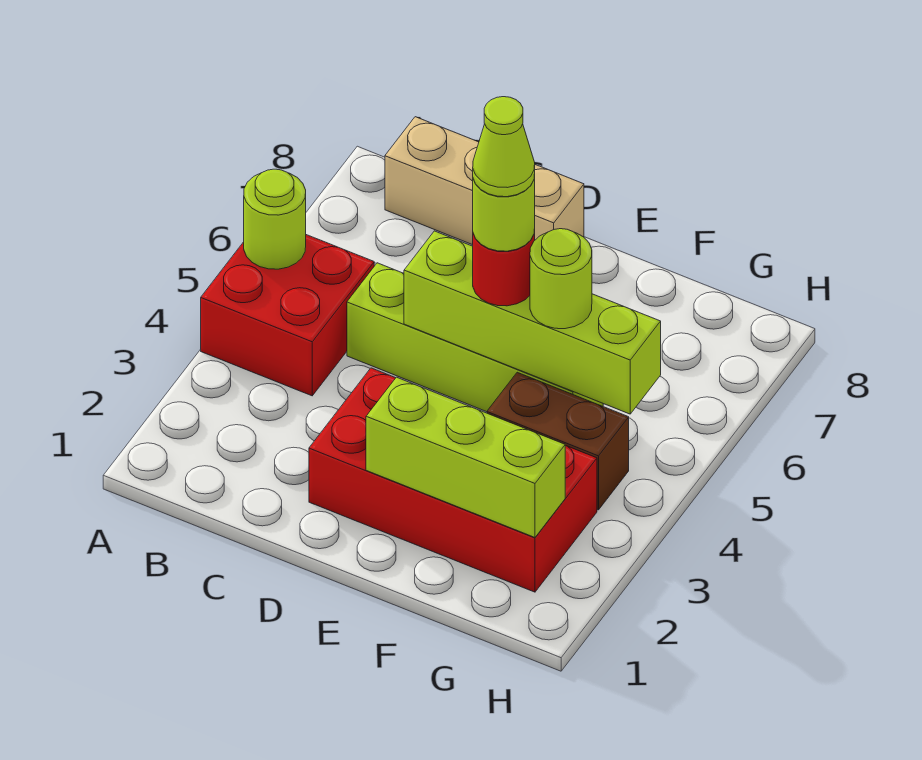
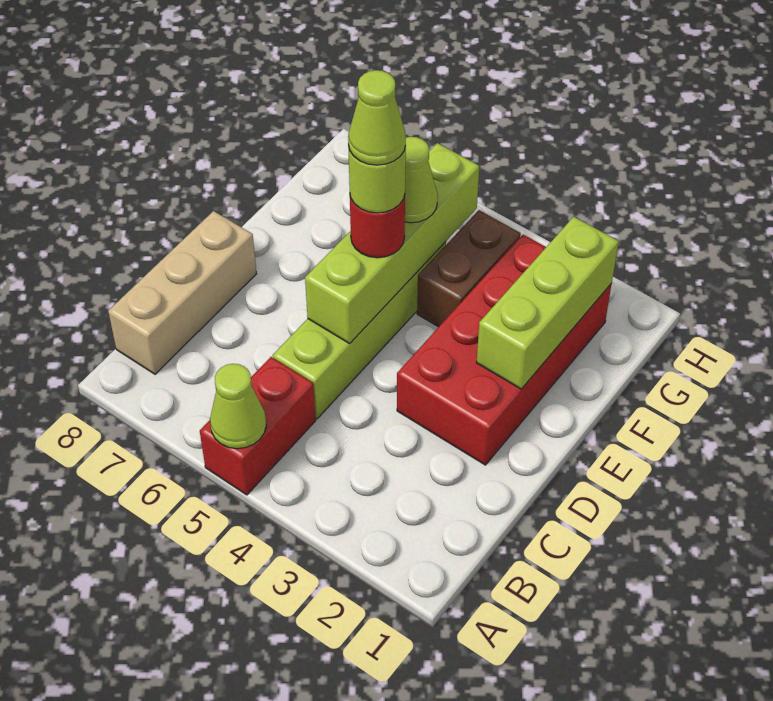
red brick A4:B5 level 1 -> red brick A5:B5 level 1
lime round brick A5 level 2 -> lime cone A5 level 2
lime round brick F5 level 3 -> lime cone F5 level 3

